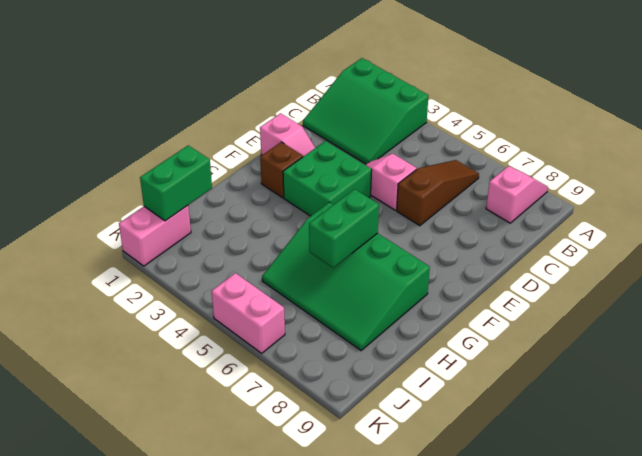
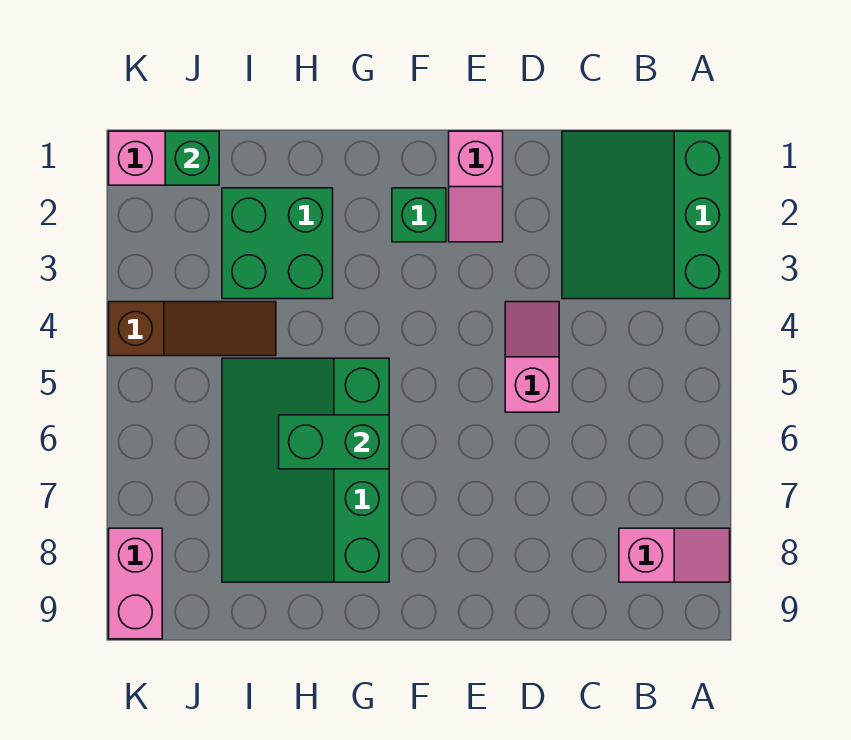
brown slope B6:D6 level 1 top D -> brown slope I4:K4 level 1 top K
green brick E3:F4 level 1 -> green brick H2:I3 level 1
brown brick F2 level 1 -> green brick F2 level 1
green brick I1:J1 level 2 -> green brick J1 level 2
pink brick K5:K6 level 1 -> pink brick K8:K9 level 1

